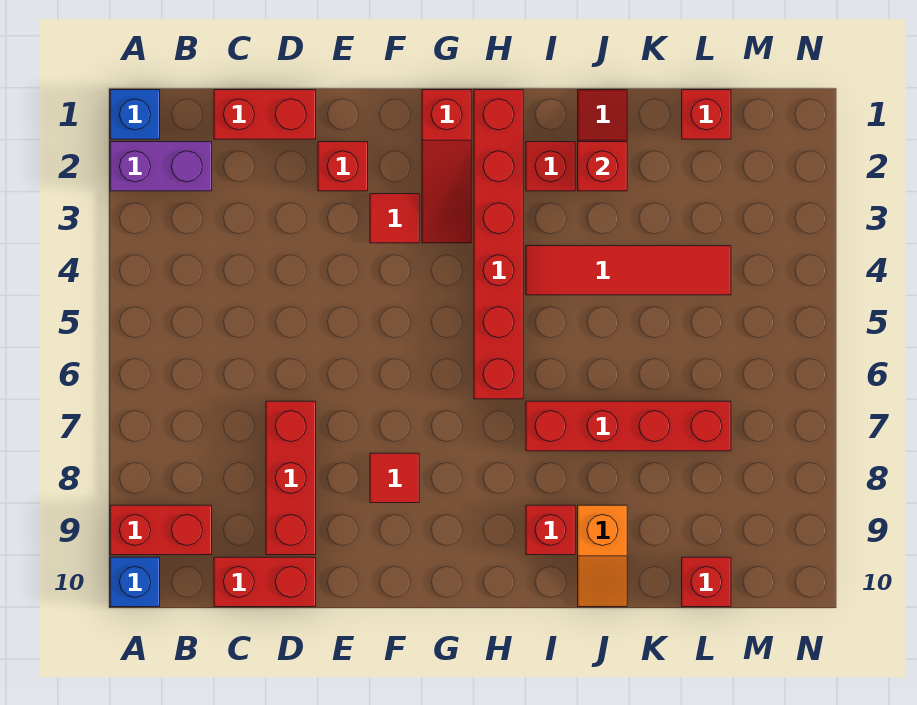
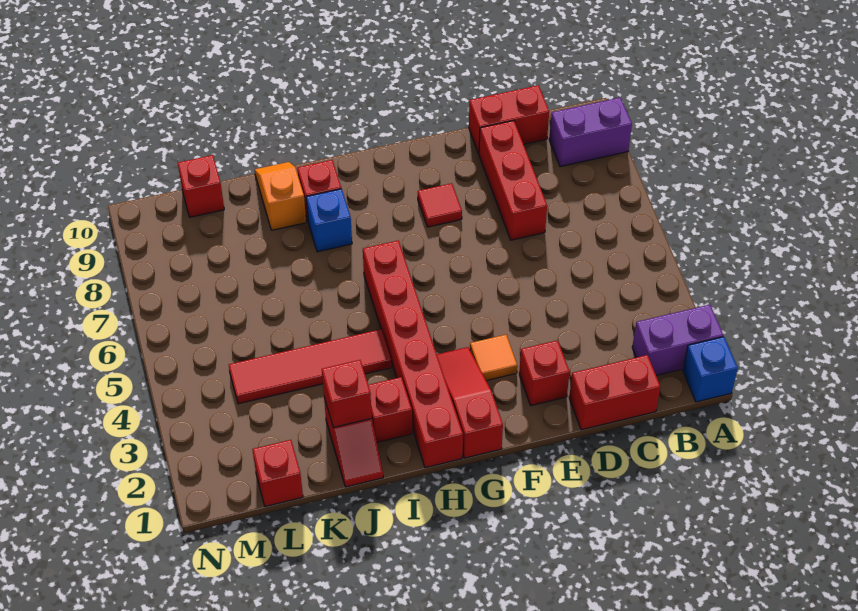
red brick A9:B9 level 1 -> purple brick A9:B9 level 1
blue brick A10 level 1 -> blue brick I8 level 1
red tile F3 level 1 -> orange tile F3 level 1
red brick I7:L7 level 1 -> none

